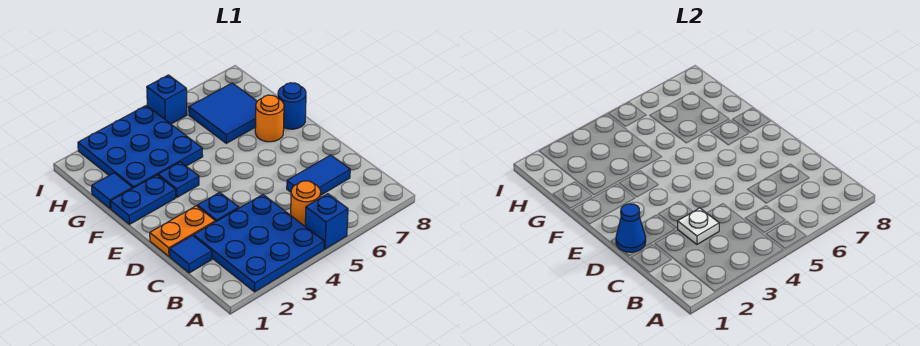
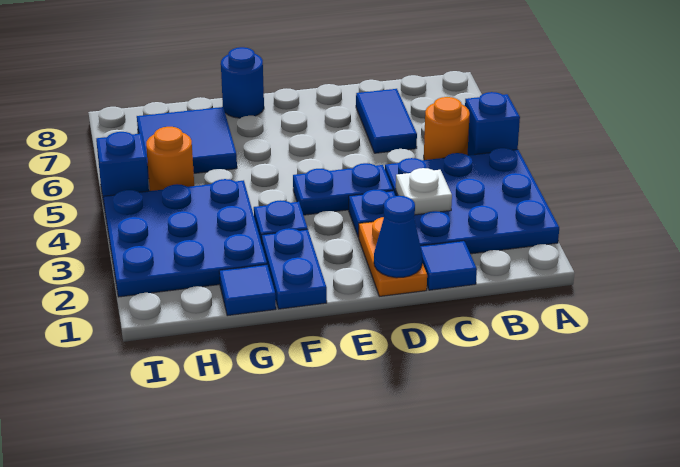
none -> blue plate D4:E4 level 1
orange round brick F7 level 1 -> orange round brick H5 level 1

